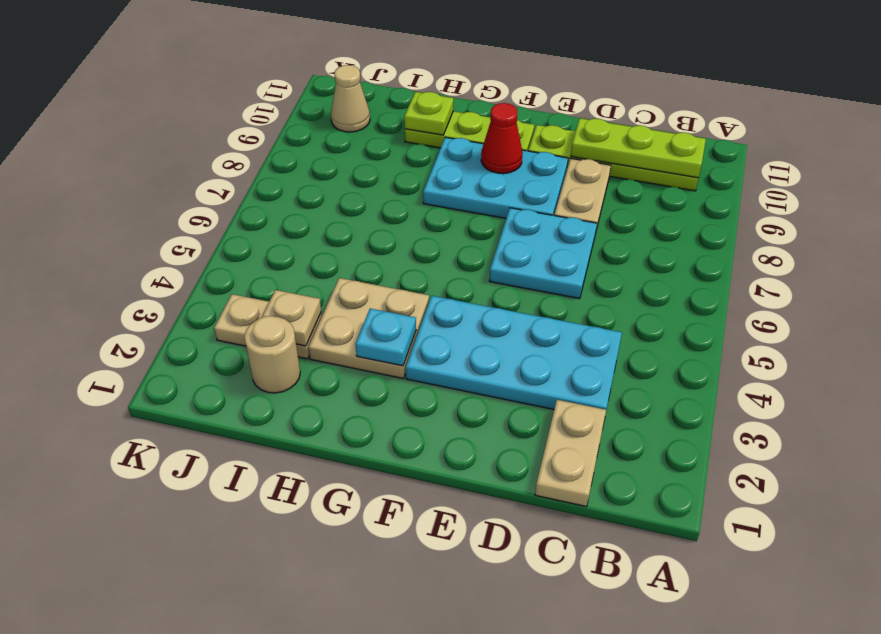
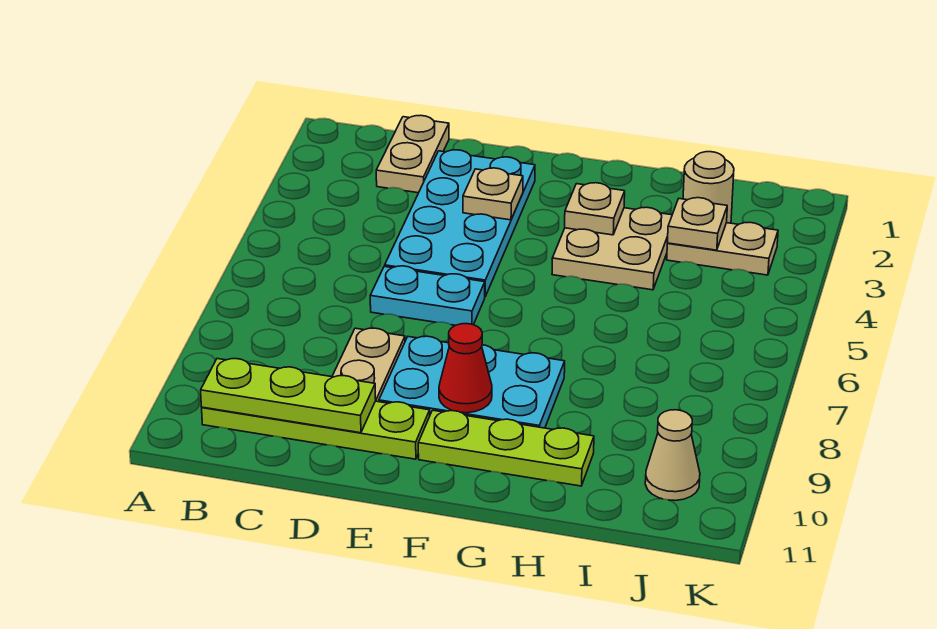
cyan plate C3:F4 level 1 -> cyan plate D2:E5 level 1
cyan plate D6:E7 level 1 -> cyan plate D6:E6 level 1
none -> tan plate E3 level 2
cyan plate G3 level 2 -> tan plate G3 level 2
lime plate H10 level 2 -> none

